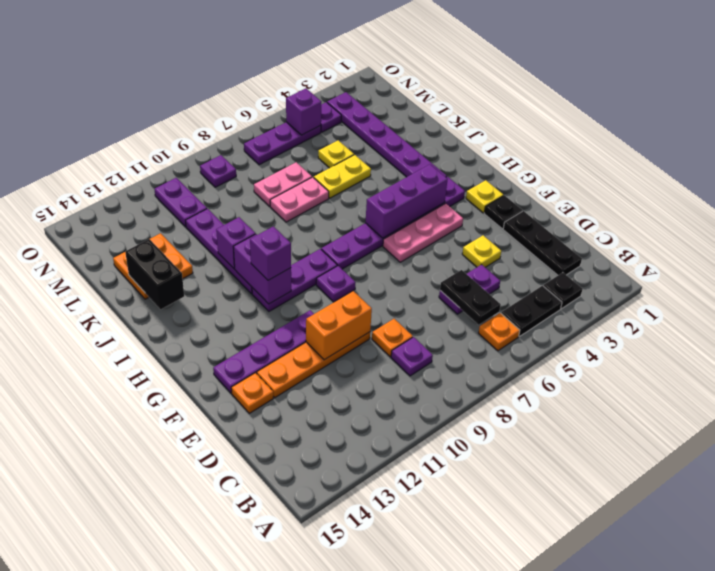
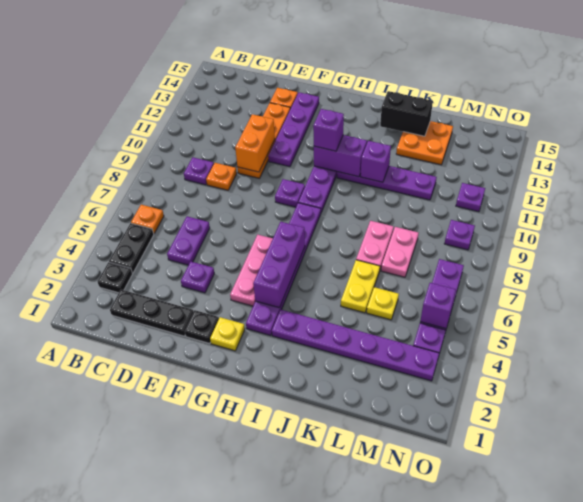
black plate C6:D6 level 2 -> none
yellow plate E4 level 1 -> purple plate E4 level 1
purple plate M11:N11 level 1 -> purple plate N11 level 1

